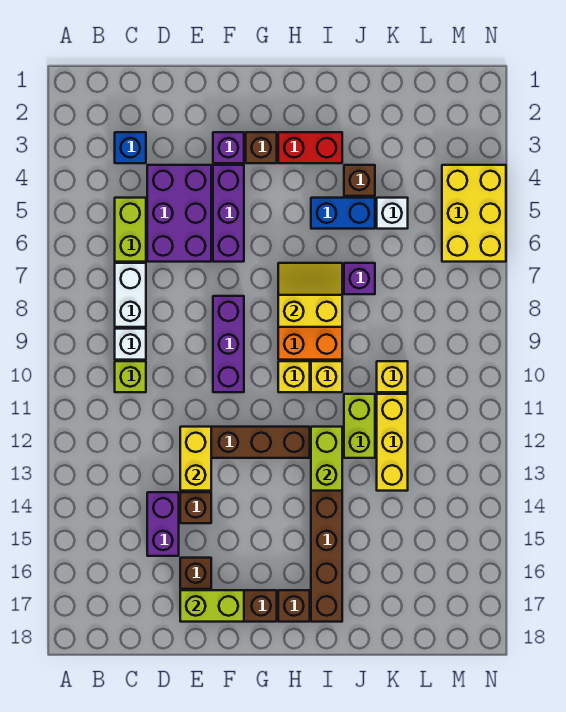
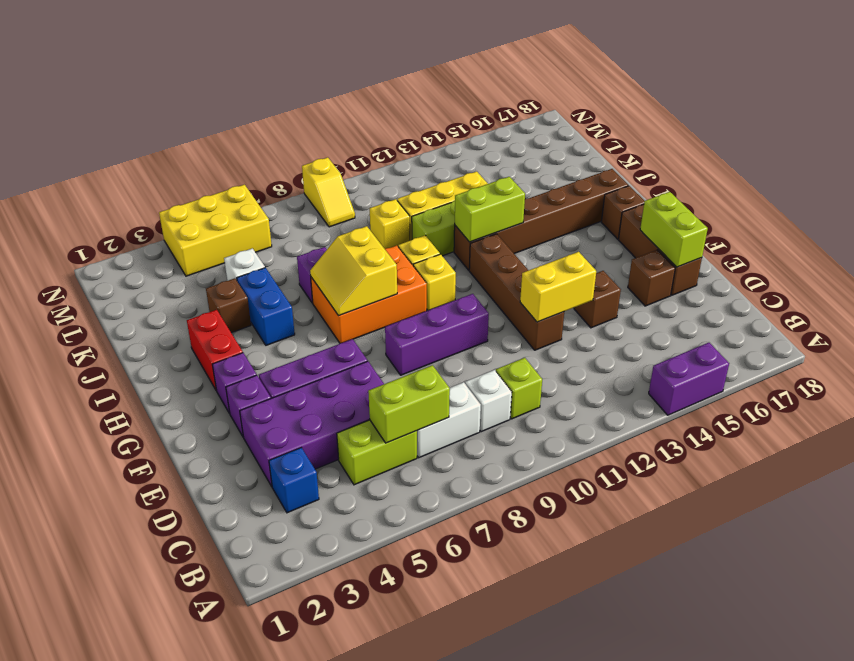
none -> lime brick C6:C7 level 2
purple brick D4:E6 level 1 -> purple brick D3:E6 level 1
purple brick D14:D15 level 1 -> purple brick A14:A15 level 1
brown brick G3 level 1 -> purple brick G3 level 1
none -> yellow slope M9:N9 level 1 top N

